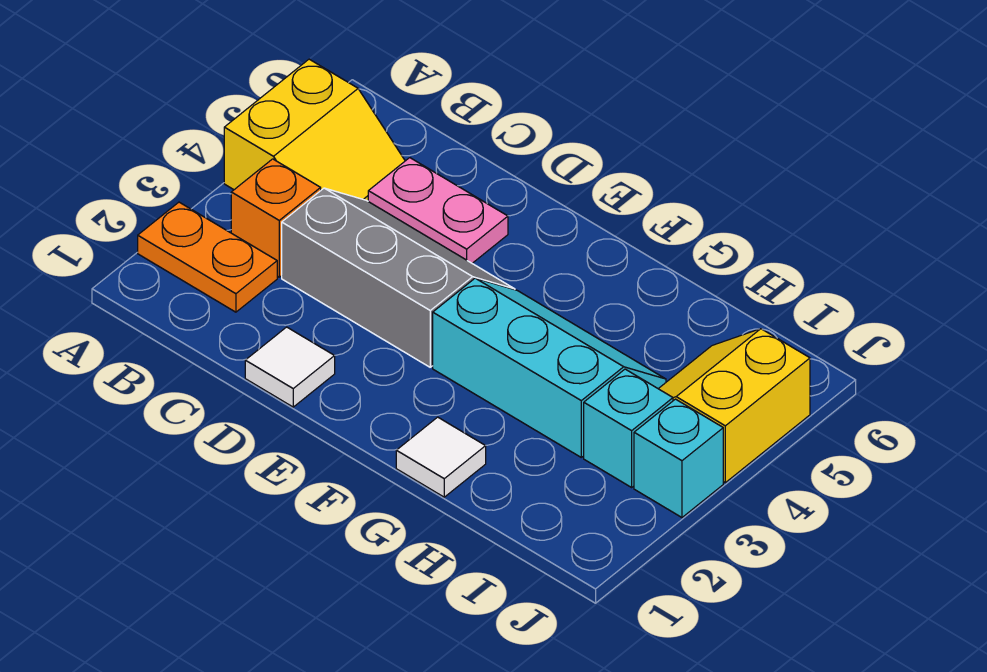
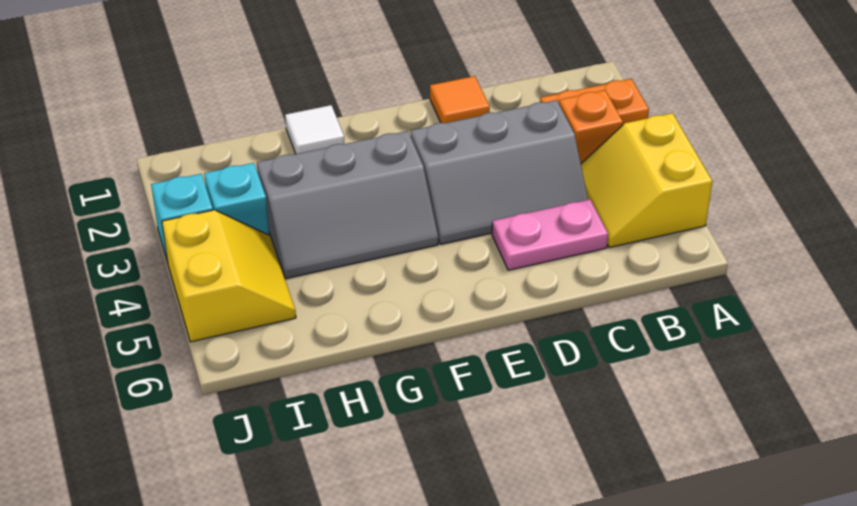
white tile D1 level 1 -> orange tile D1 level 1
cyan slope F3:H4 level 1 top 3 -> grey slope F3:H4 level 1 top 3

